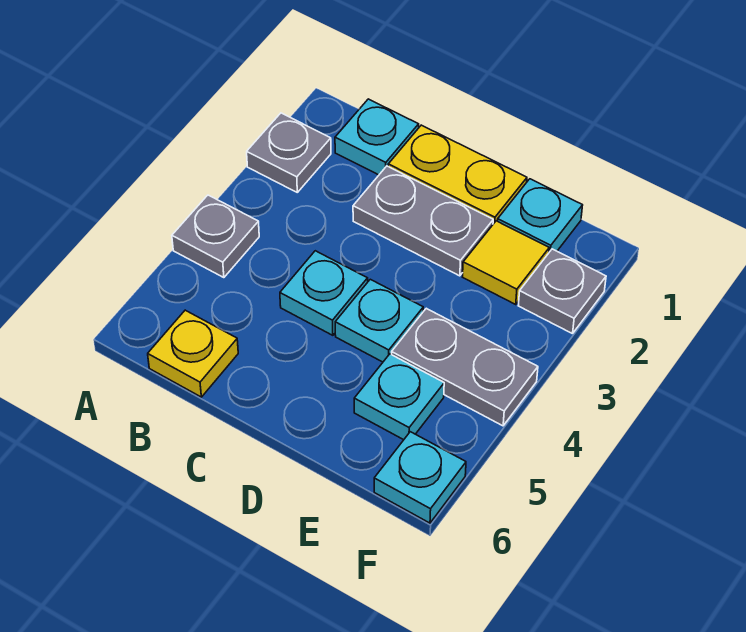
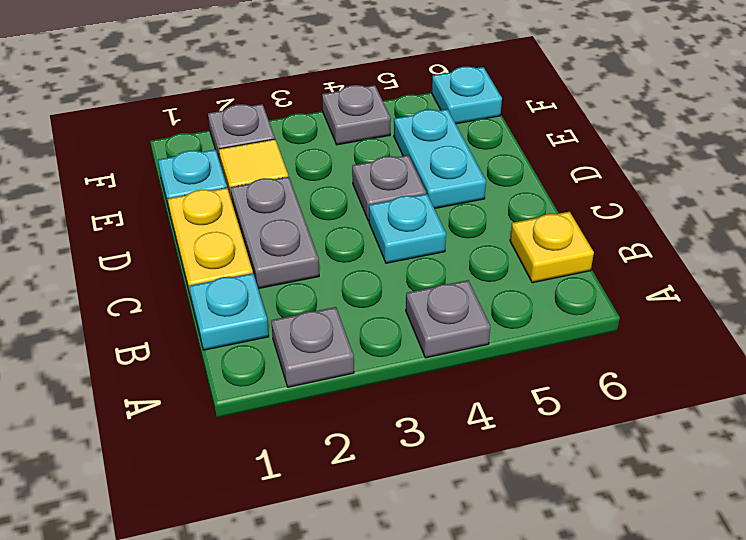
cyan plate D4 level 1 -> grey plate D4 level 1
grey plate E4:F4 level 1 -> grey plate F4 level 1
cyan plate E5 level 1 -> cyan plate D5:E5 level 1

